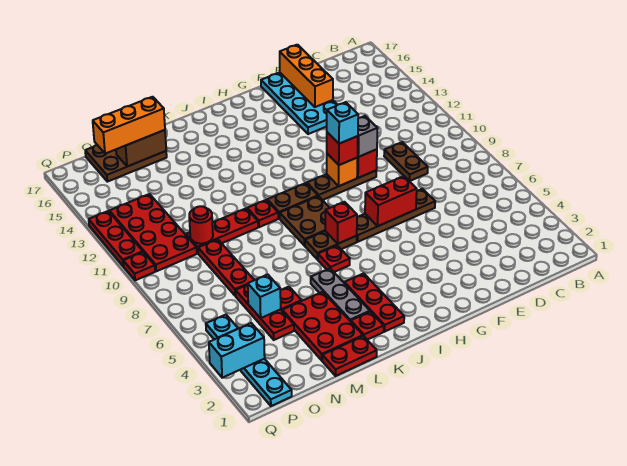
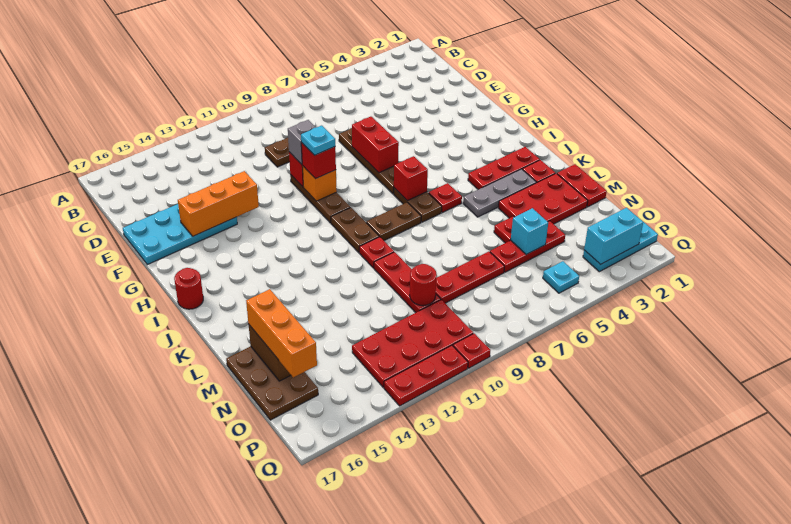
orange brick E15:E17 level 2 -> orange brick F13:F15 level 2
cyan brick G10 level 4 -> cyan plate G10 level 4
brown plate I8:J9 level 1 -> brown plate J8:J9 level 1
none -> red round brick I17 level 1
cyan brick P3:Q3 level 2 -> cyan brick P2:P3 level 2

